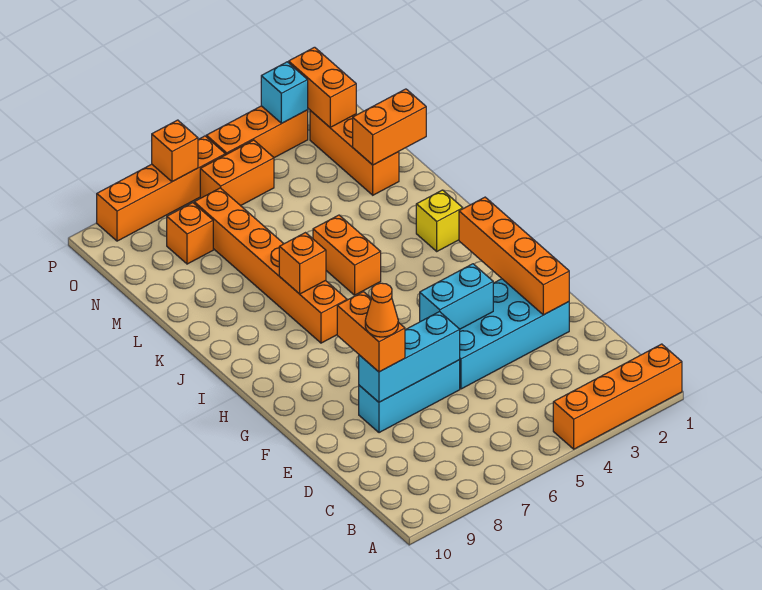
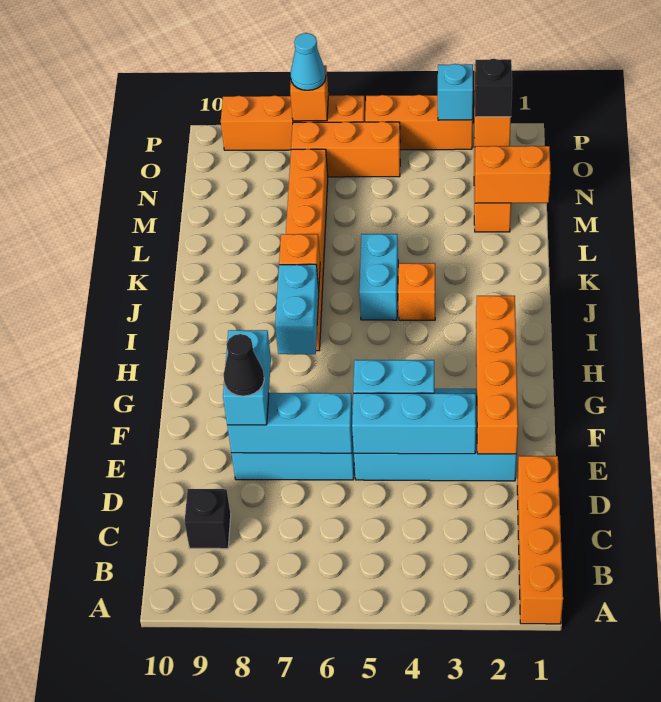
orange brick A1:A4 level 1 -> orange brick A1:D1 level 1
none -> black brick C9 level 1
none -> cyan brick E3:E5 level 2
orange brick E8:F8 level 3 -> cyan brick E8:F8 level 3
orange cone E8 level 4 -> black cone E8 level 4
none -> cyan brick H7:I7 level 2
yellow brick J2 level 1 -> none
orange brick J5:K5 level 1 -> cyan brick J5:K5 level 1
orange brick N8 level 1 -> orange brick J4 level 1
none -> black brick O2 level 3
orange brick O5:O6 level 1 -> orange brick O5:O7 level 1
none -> cyan cone P7 level 3

